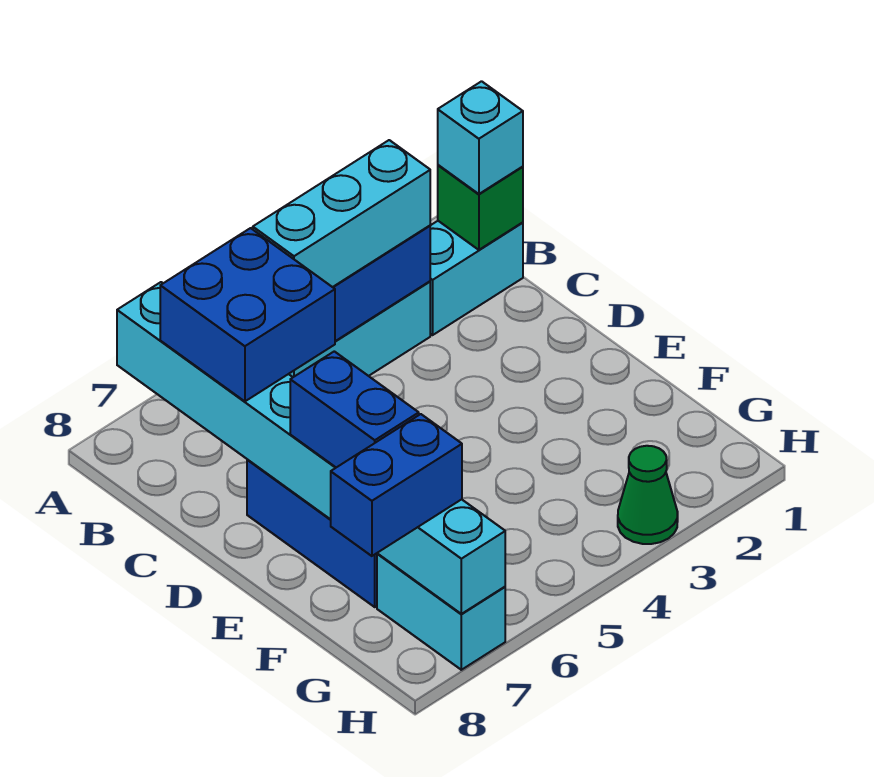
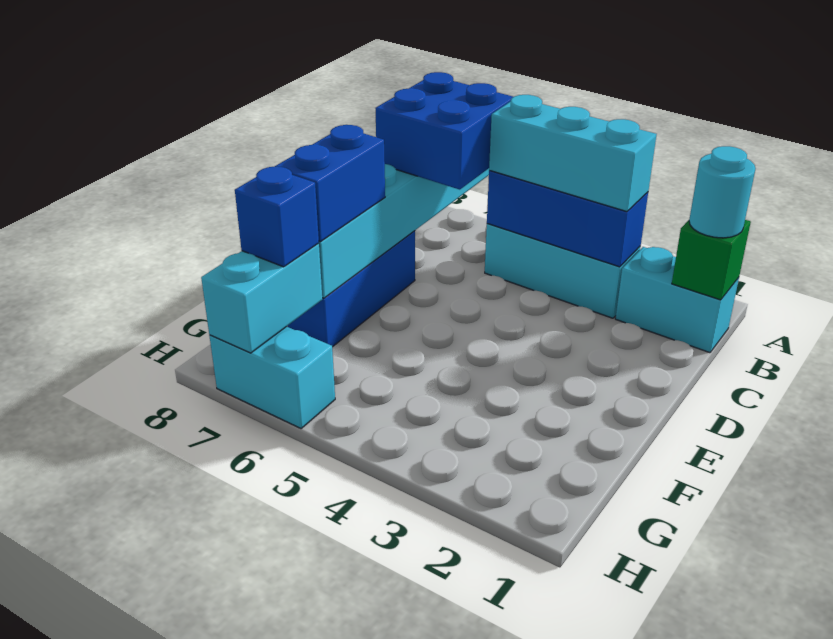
cyan brick B1 level 3 -> cyan round brick B1 level 3
cyan brick G7:H7 level 1 -> cyan brick H6:H7 level 1
blue brick G7:G8 level 3 -> blue brick G7 level 3
green cone H3 level 1 -> none

